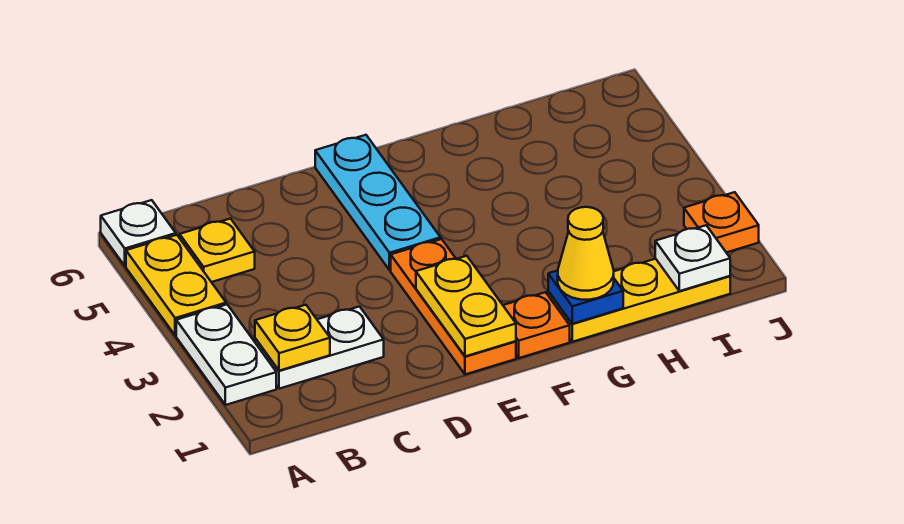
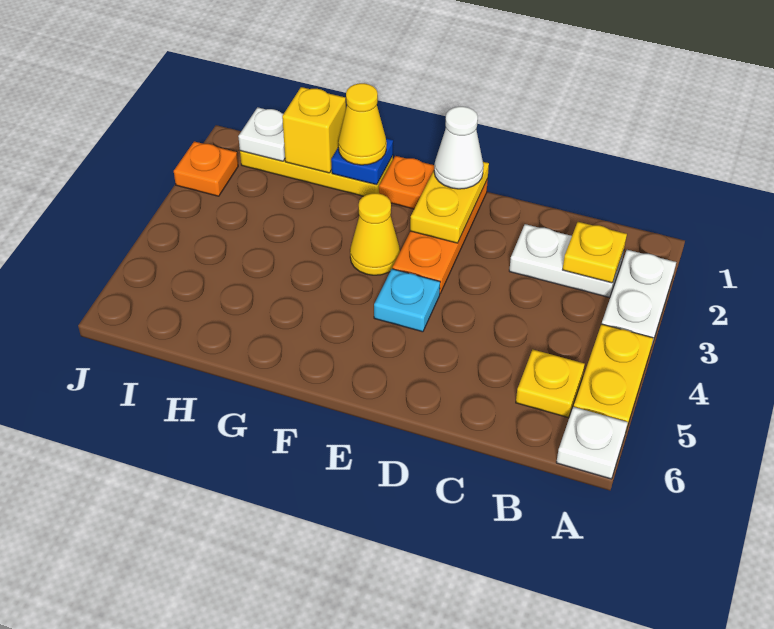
none -> white cone E1 level 3
cyan plate E4:E6 level 1 -> cyan plate E4 level 1
none -> yellow cone F3 level 1
none -> yellow brick H1 level 2

